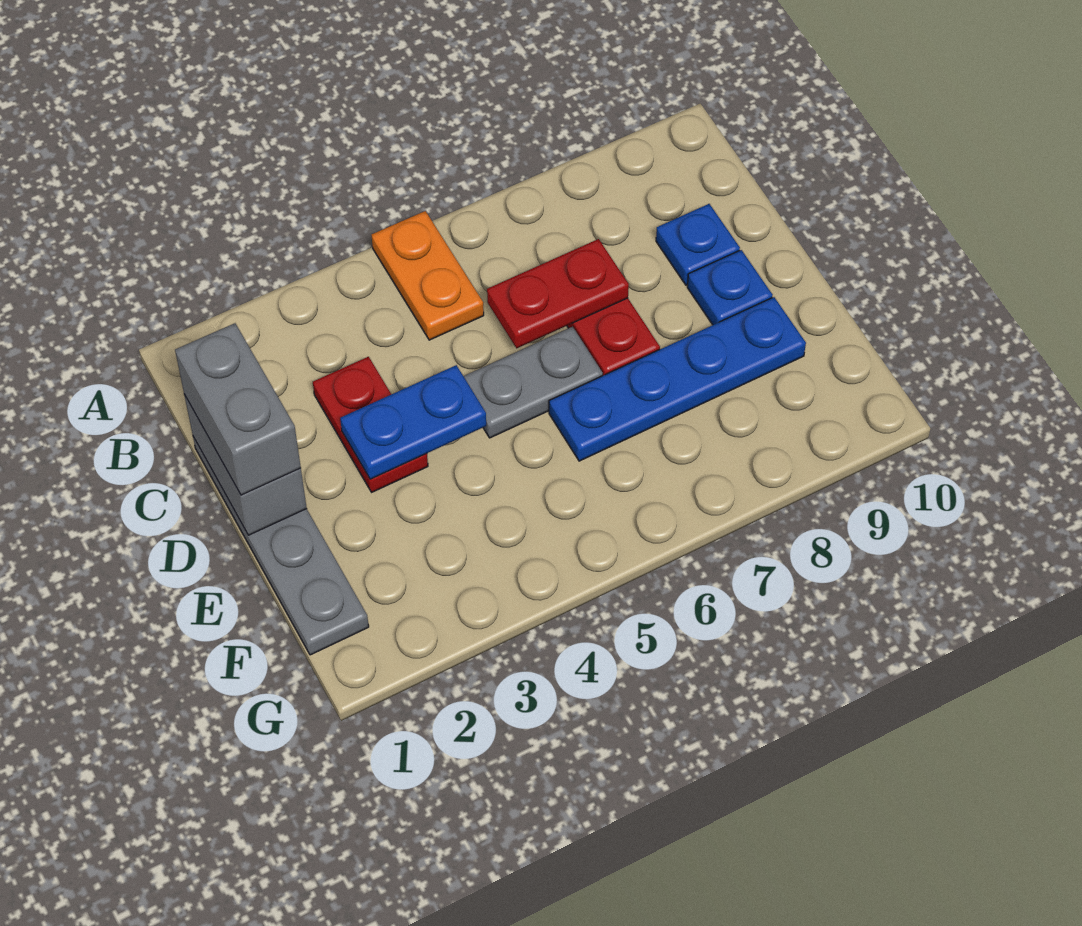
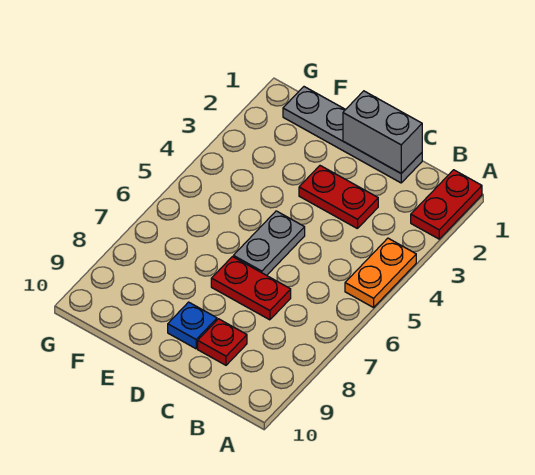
orange plate A5:B5 level 1 -> orange plate A4:A5 level 1
grey brick C1:D1 level 3 -> none
red plate C6:C7 level 2 -> red plate A1:A2 level 1
blue plate C9 level 1 -> red plate C9 level 1
blue plate D3:D4 level 2 -> none
blue plate E6:E9 level 1 -> none

